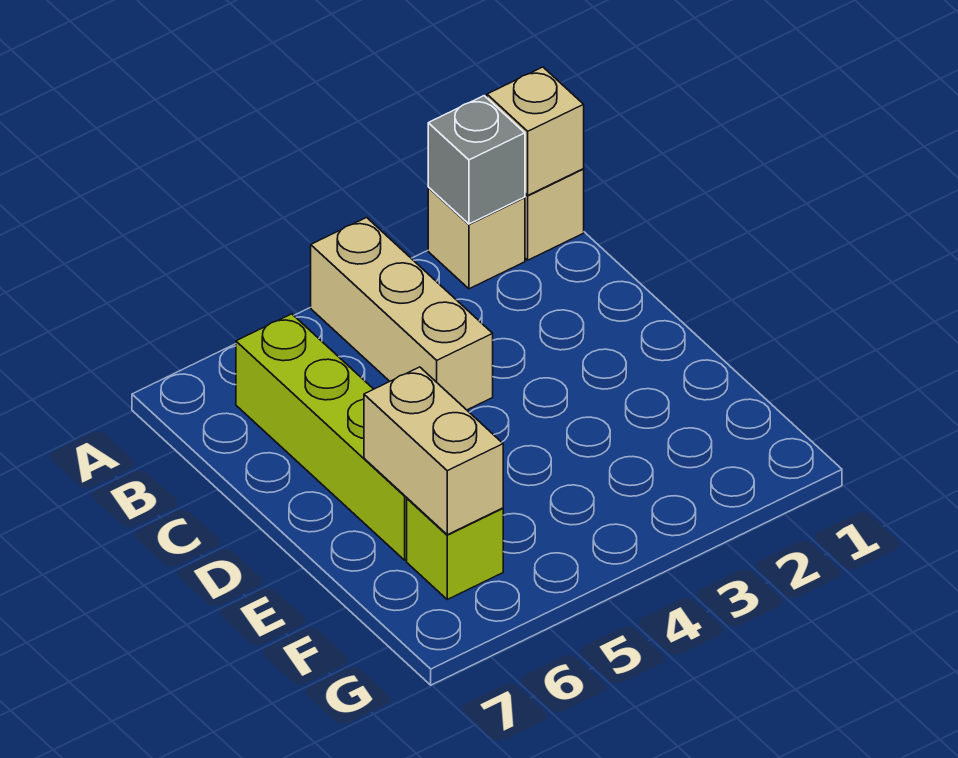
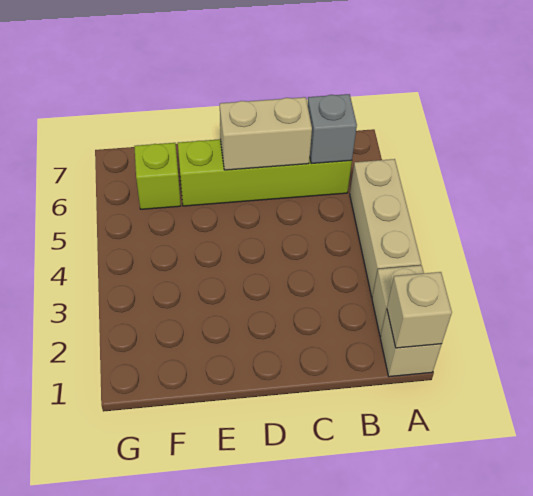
grey brick A2 level 2 -> grey brick B6 level 2
tan brick A4:C4 level 1 -> tan brick A3:A5 level 1
tan brick E6:F6 level 2 -> tan brick C6:D6 level 2

